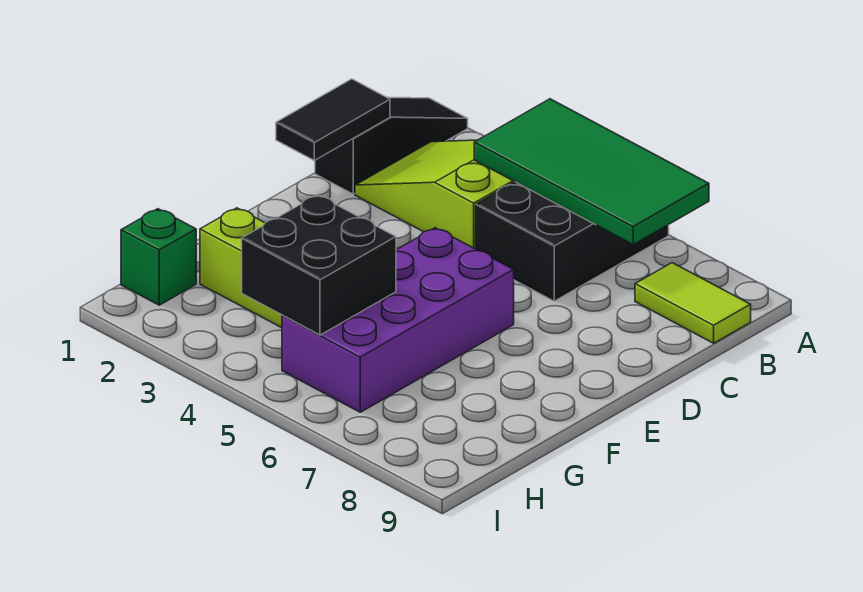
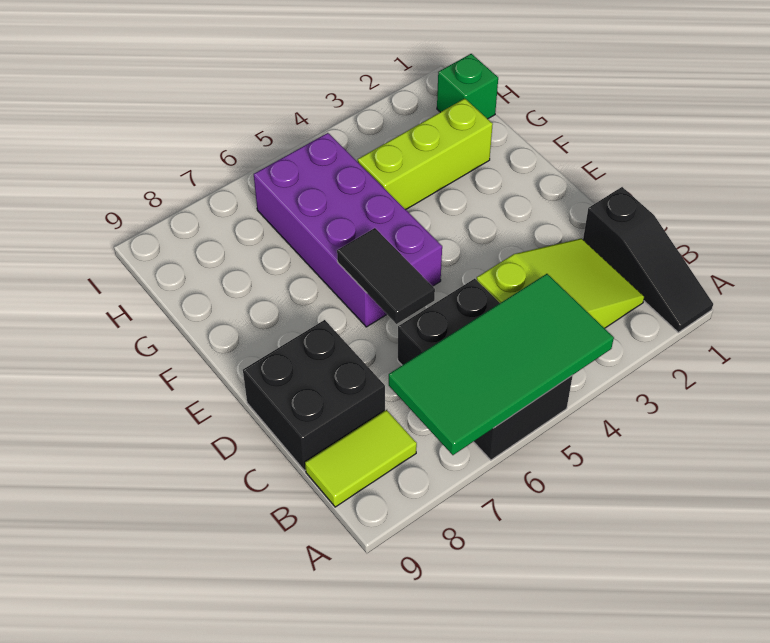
black tile C1:D1 level 2 -> black tile D6:E6 level 2
black brick G4:H5 level 2 -> black brick C8:D9 level 1

